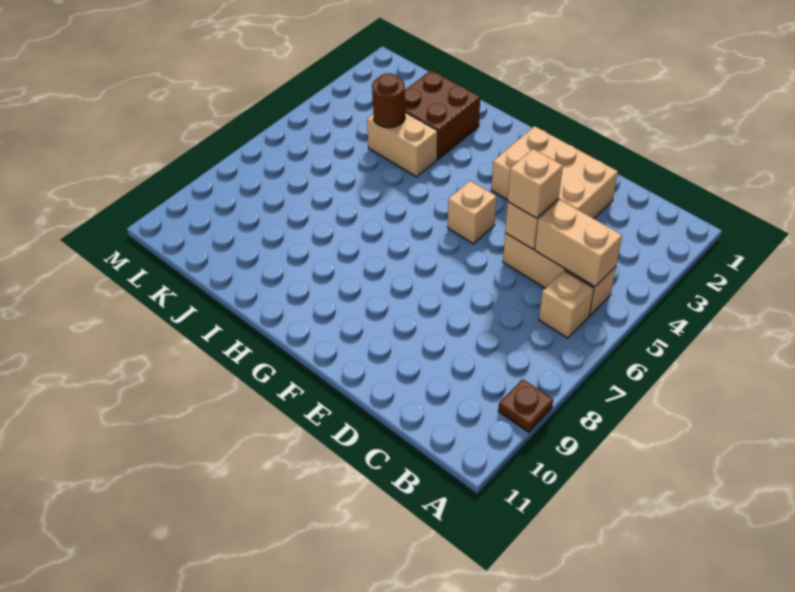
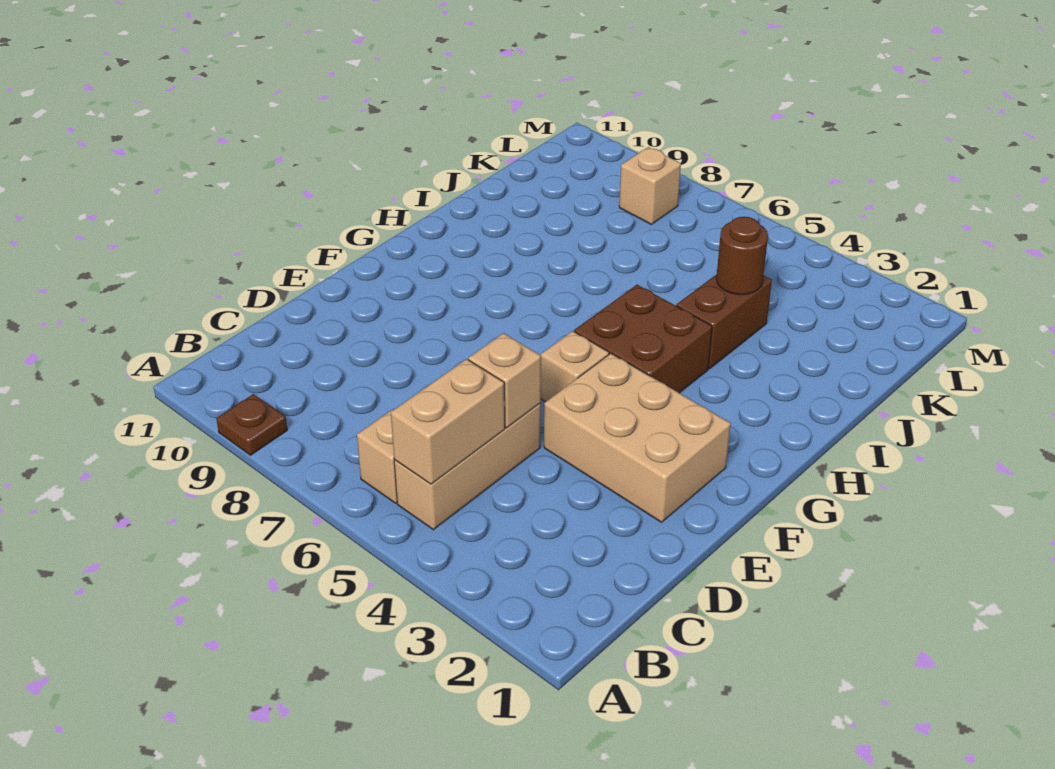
tan brick D2:F3 level 1 -> tan brick E2:F4 level 1
tan brick D5 level 3 -> tan brick L8 level 1
brown brick I2:J3 level 1 -> brown brick G4:H5 level 1
tan brick I4:J4 level 1 -> brown brick I4:J4 level 1

